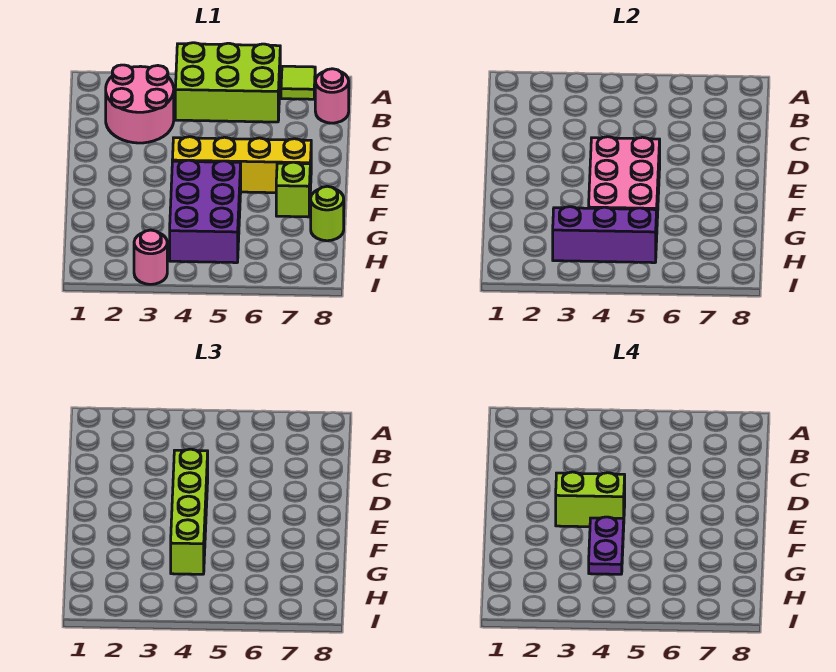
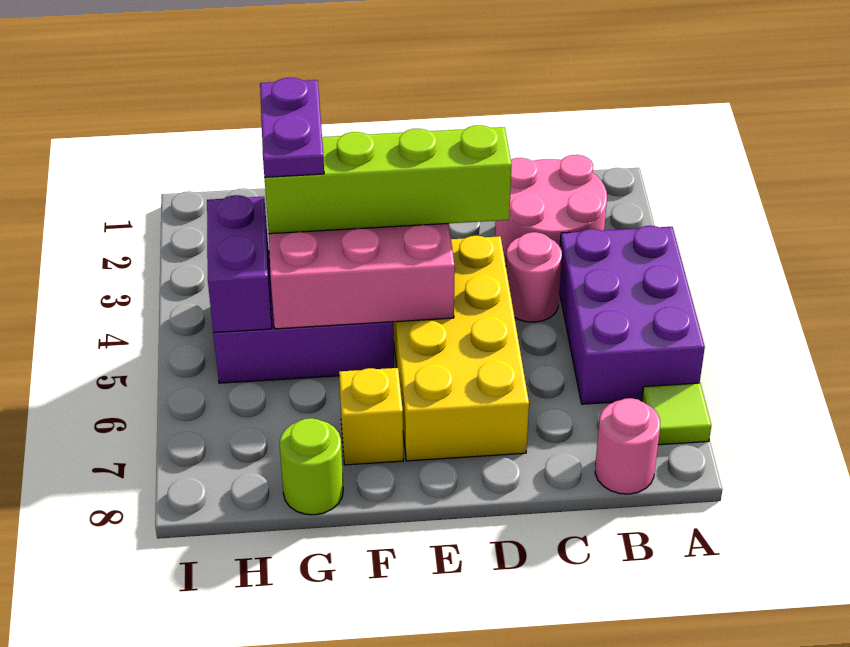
lime brick A4:B6 level 1 -> purple brick A4:B6 level 1
lime brick E3:E4 level 4 -> none
yellow brick E4:E7 level 1 -> yellow brick D4:E7 level 1
purple plate F4:G4 level 4 -> purple plate G3:G4 level 4
lime brick F7 level 1 -> yellow brick F7 level 1
purple brick H3:H5 level 2 -> purple brick H4:H5 level 2
pink round brick I3 level 1 -> pink round brick C4 level 1

